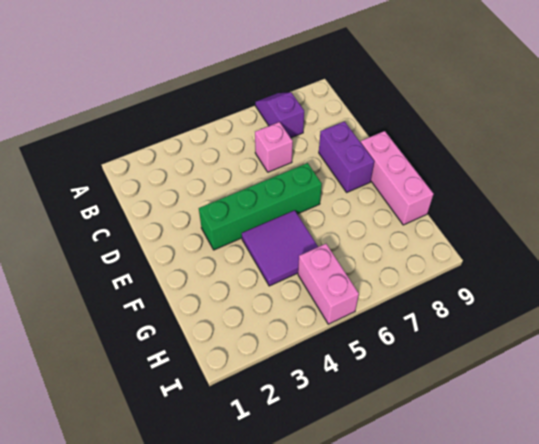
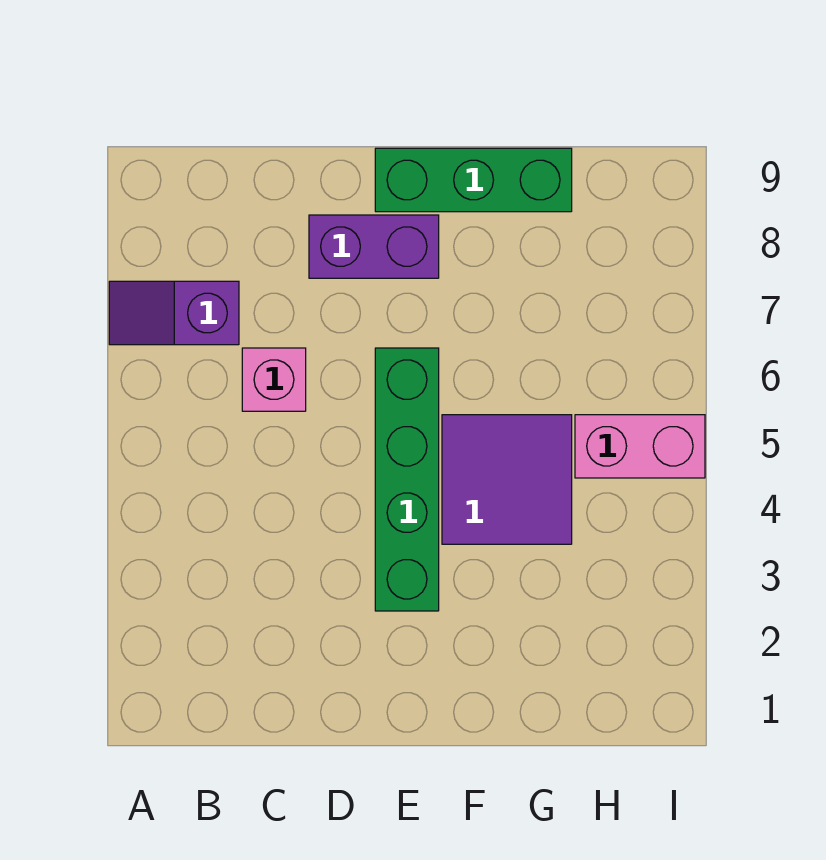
pink brick E9:G9 level 1 -> green brick E9:G9 level 1

